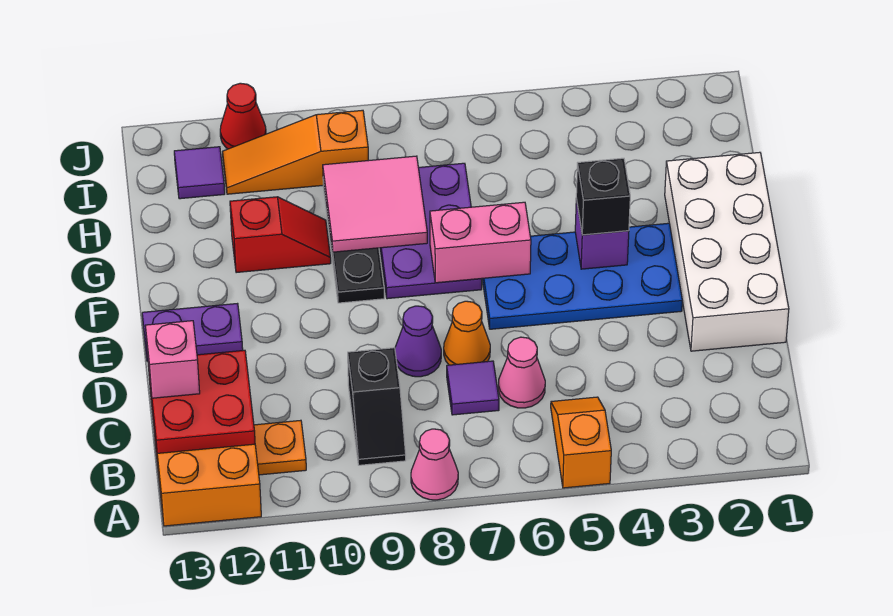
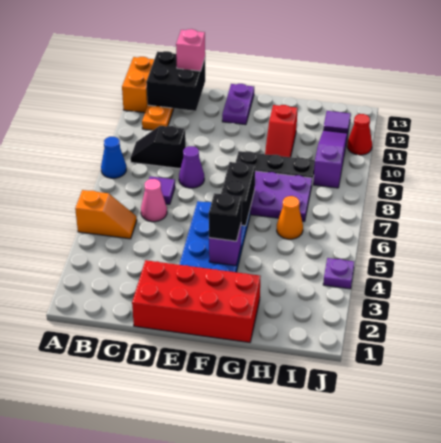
pink cone A8 level 1 -> blue cone A8 level 1
red brick B12:C13 level 2 -> black brick B12:C13 level 2
white brick D1:G2 level 1 -> red brick D1:G2 level 1
orange cone D7 level 1 -> orange cone H6 level 1
pink brick F6:F7 level 2 -> black brick F6:F7 level 2
pink tile G8:H9 level 2 -> none
orange slope I9:I11 level 1 top 9 -> purple slope I9:I11 level 1 top 9
none -> purple plate J4 level 1

